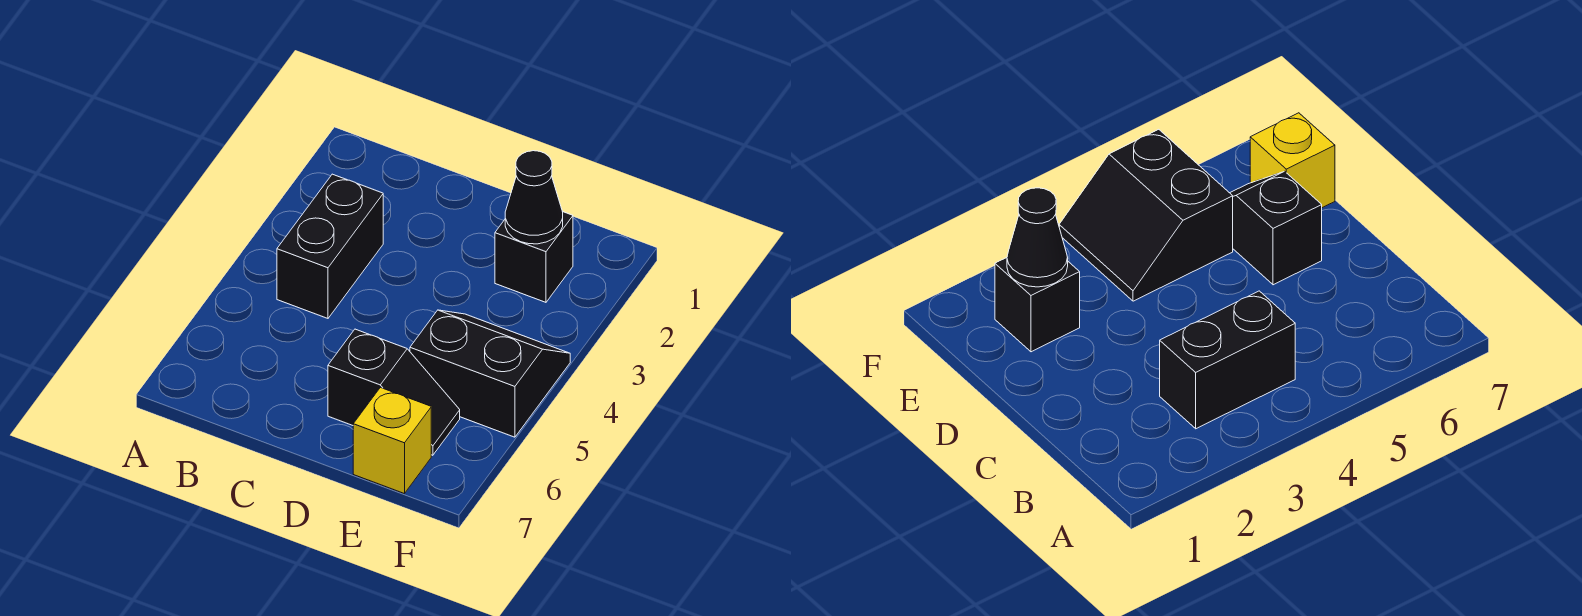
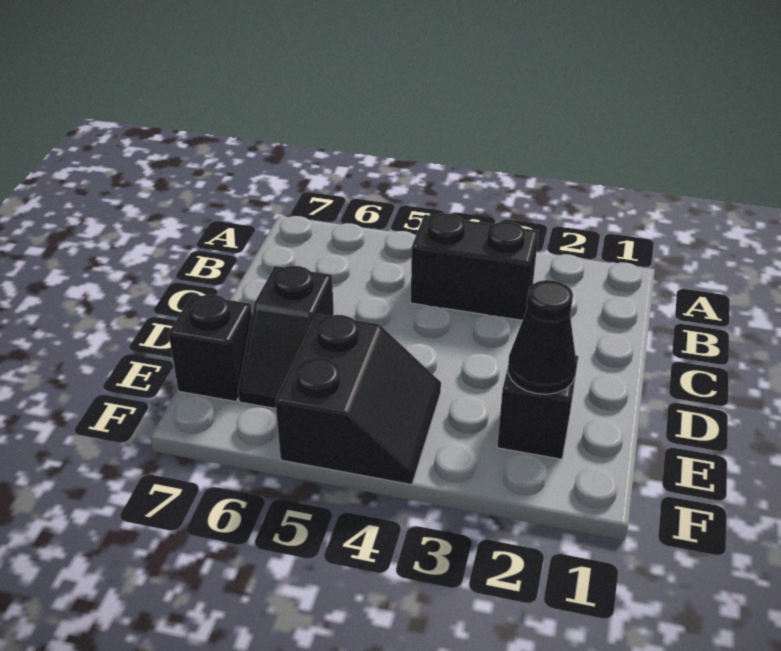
yellow brick E7 level 1 -> black brick E7 level 1

